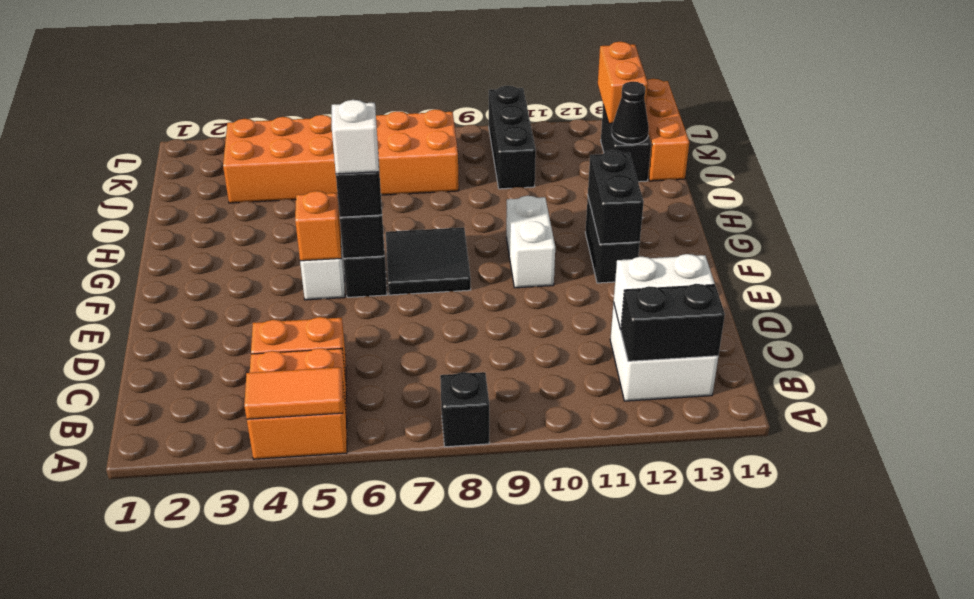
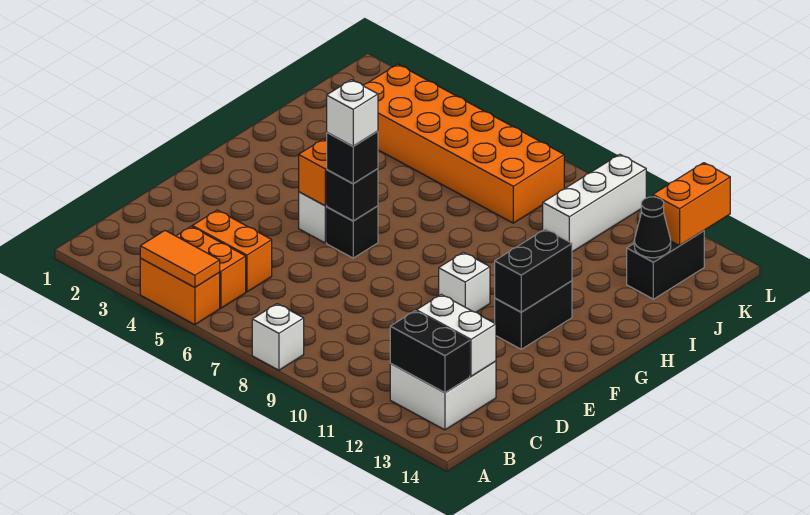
black brick A8 level 1 -> white brick A8 level 1
black tile F7:G8 level 1 -> none
white brick F10:G10 level 1 -> white brick F10 level 1
black brick J10:L10 level 1 -> white brick J10:L10 level 1
orange brick J14:L14 level 1 -> none

